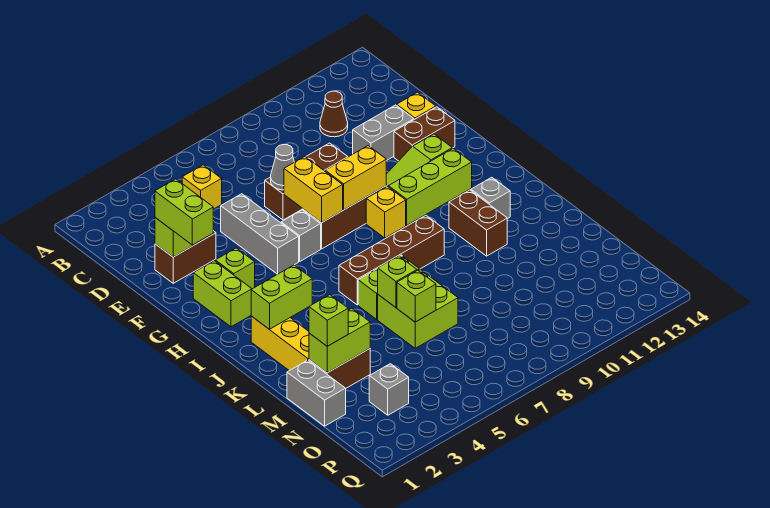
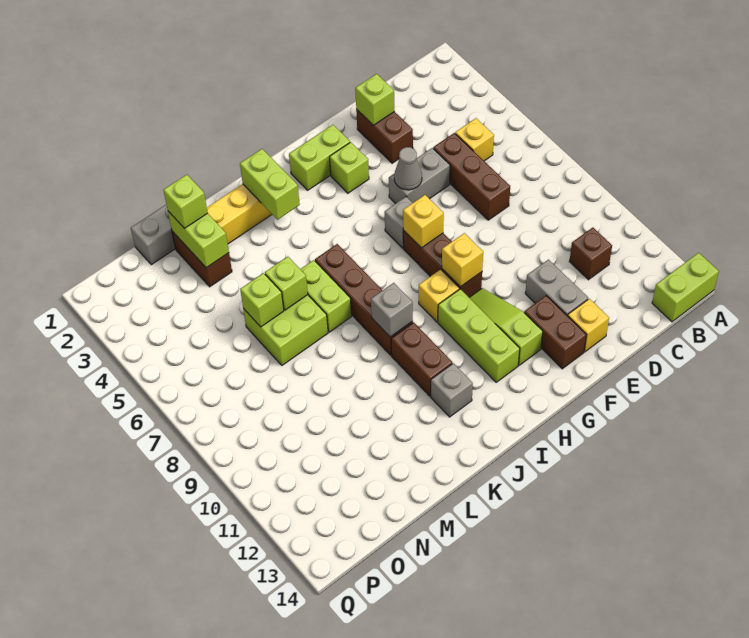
brown cone C11 level 1 -> brown brick C11 level 1
lime brick E2:F2 level 3 -> lime brick A14:B14 level 1
grey brick E5:G5 level 1 -> grey brick E5:F5 level 1
brown brick E7:E9 level 1 -> brown brick D5:D7 level 1
grey cone E7 level 2 -> grey cone F5 level 2
yellow brick F7:G7 level 2 -> yellow brick G7 level 2
yellow brick G8:G9 level 2 -> yellow brick G9 level 2
brown brick J11:K11 level 1 -> brown brick J10:J11 level 1
grey brick O3 level 1 -> grey brick J9 level 2

